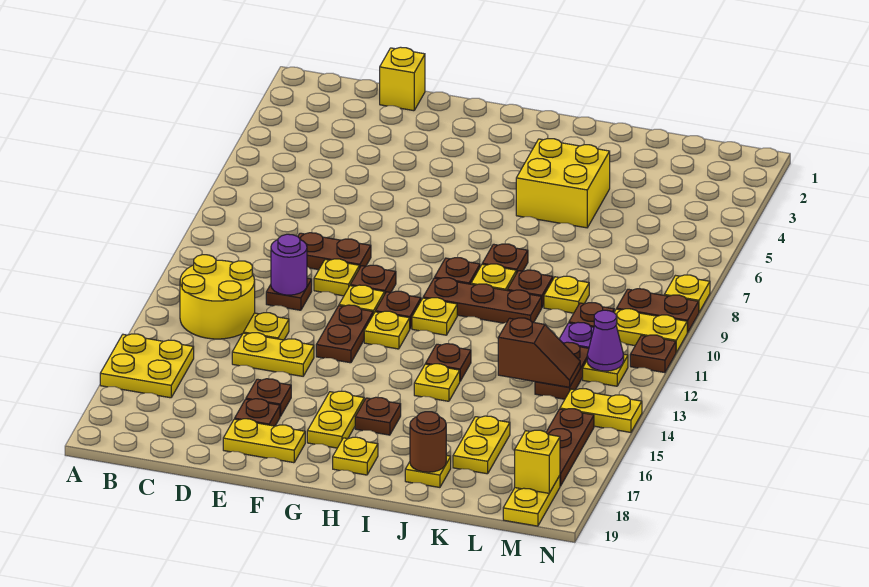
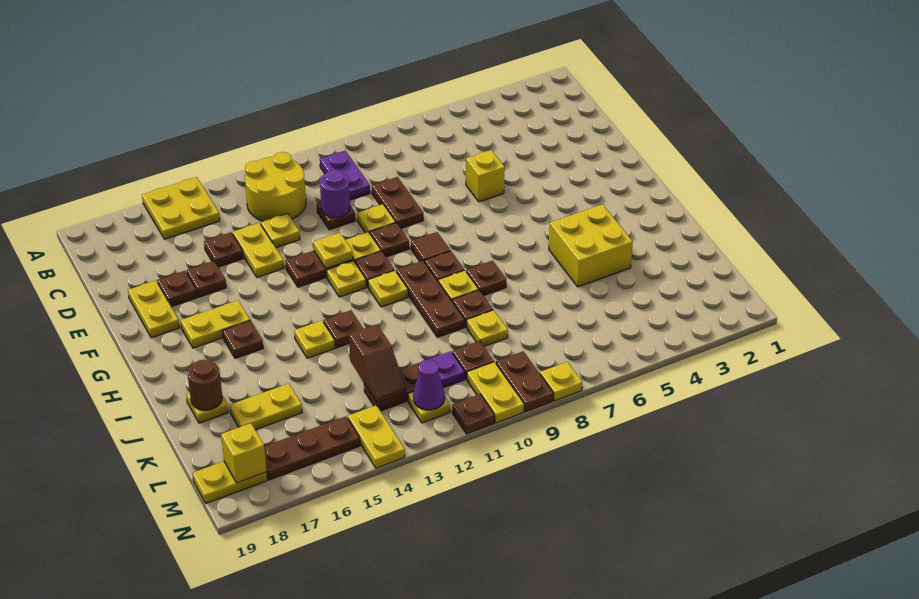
none -> purple plate B10:C10 level 1
yellow brick D1 level 1 -> yellow brick E6 level 1
none -> brown plate D15 level 1
none -> brown tile G9 level 1
yellow plate H18 level 1 -> yellow plate F12 level 2

